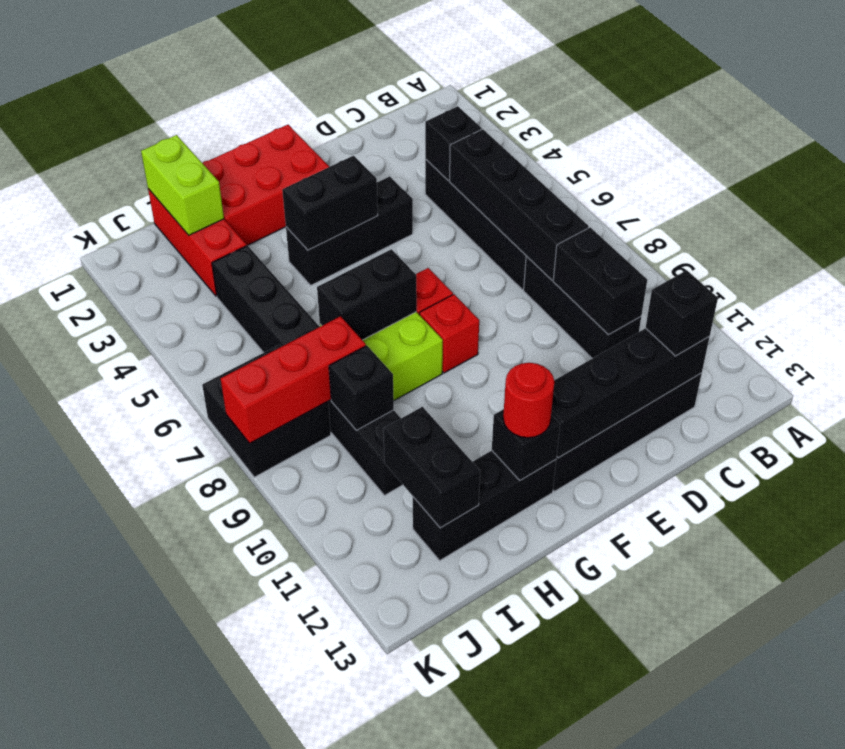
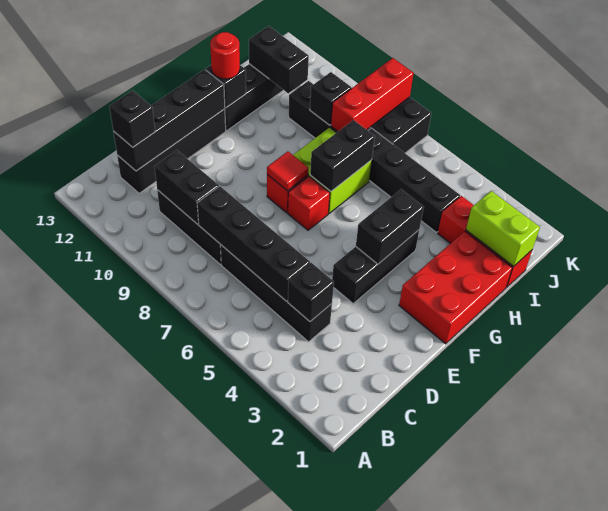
none -> red tile F8 level 2

